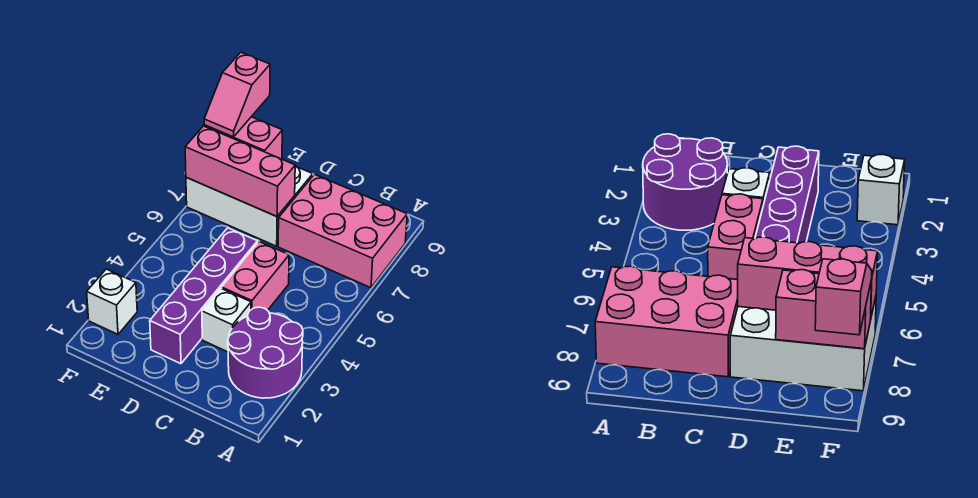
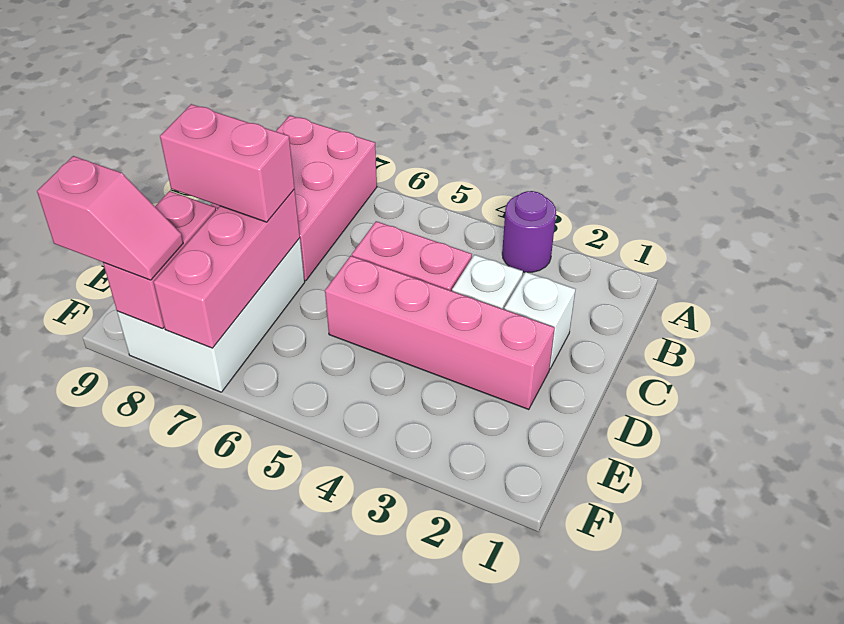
purple round brick A2:B3 level 1 -> purple round brick A3 level 1
purple brick D2:D5 level 1 -> pink brick D2:D5 level 1
none -> pink brick D7:D8 level 3
white brick F2 level 1 -> white brick C2 level 1

